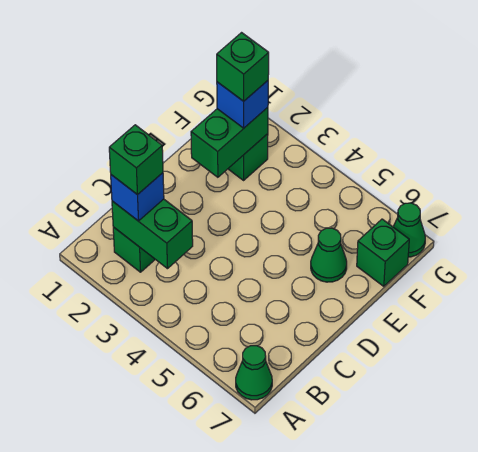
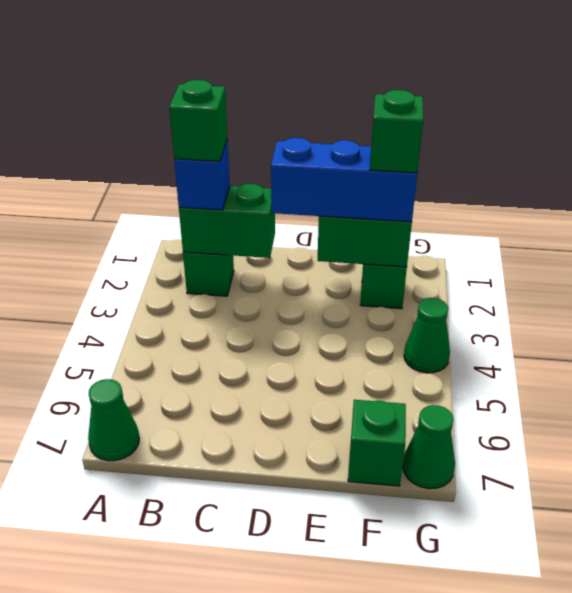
green brick B2:B3 level 2 -> green brick B2:C2 level 2
green cone E6 level 1 -> green cone G4 level 1
blue brick F2 level 3 -> blue brick D2:F2 level 3

